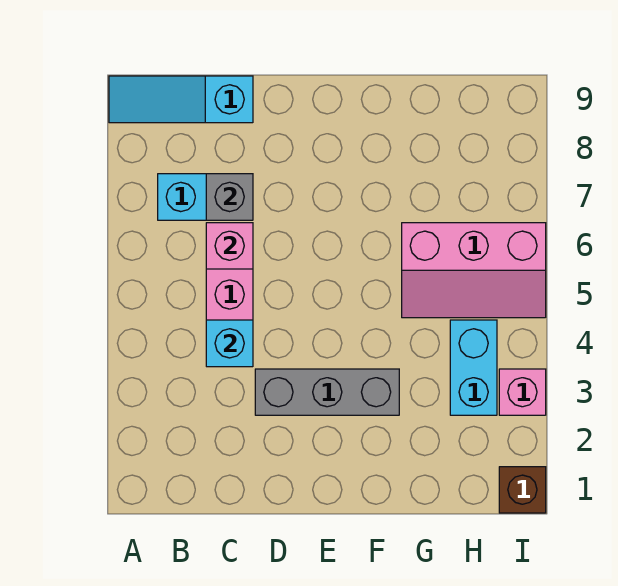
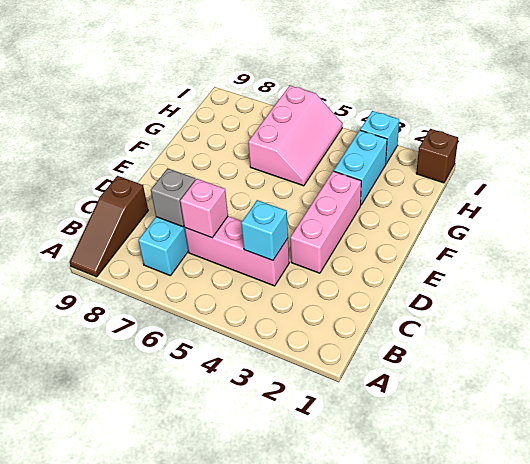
cyan slope A9:C9 level 1 top C -> brown slope A9:C9 level 1 top C
grey brick D3:F3 level 1 -> pink brick D3:F3 level 1
cyan brick H3:H4 level 1 -> cyan brick G3:H3 level 1
pink brick I3 level 1 -> cyan brick I3 level 1

